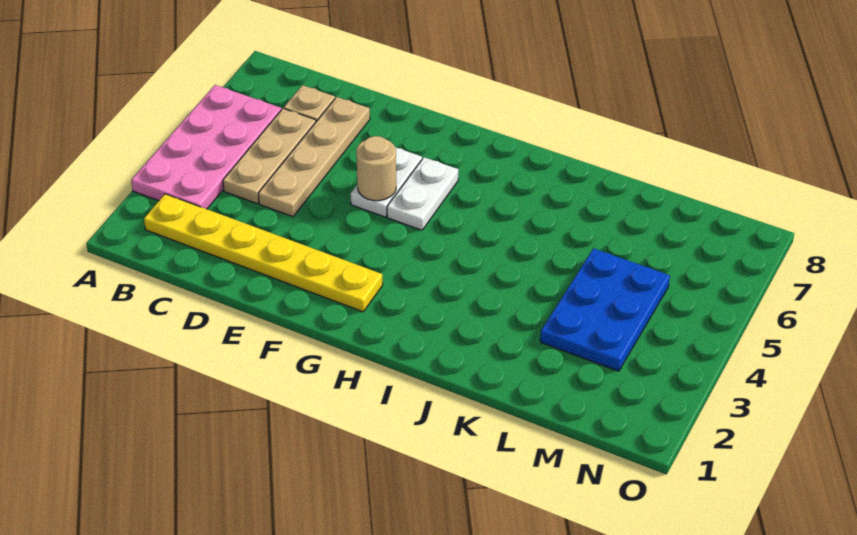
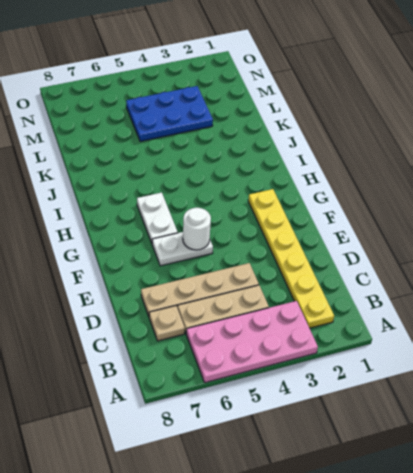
tan round brick F5 level 2 -> white round brick F5 level 2
white plate G5:G6 level 1 -> white plate G6:H6 level 1

